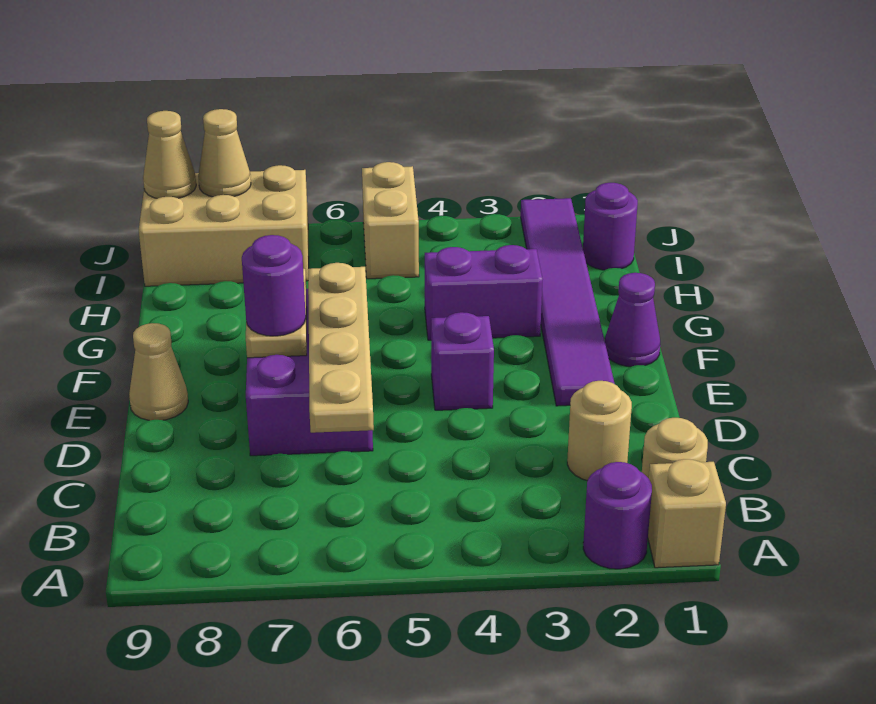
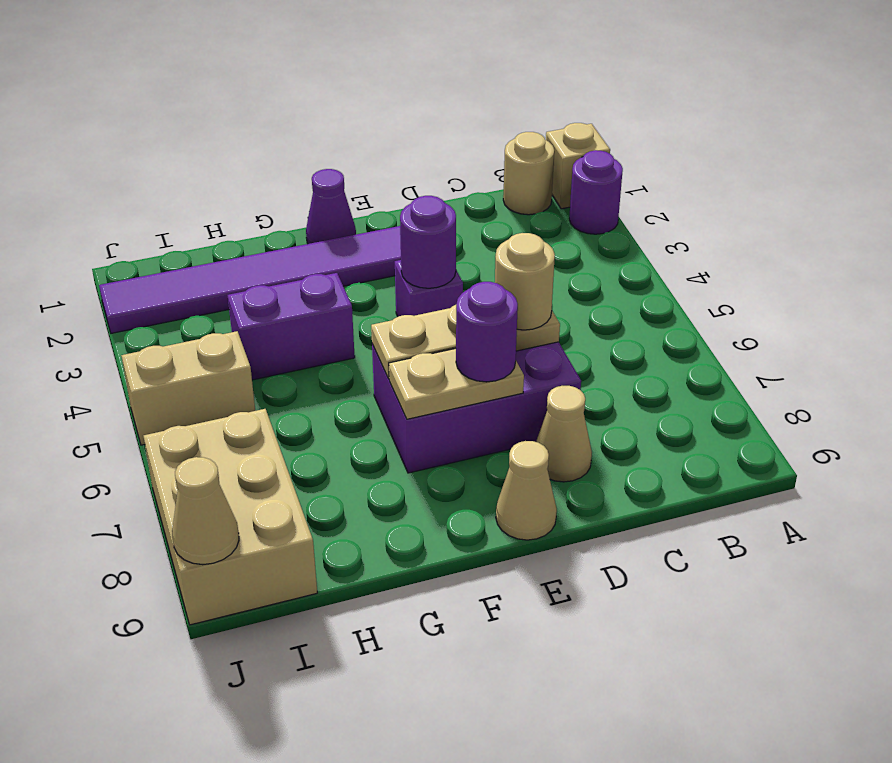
tan round brick C2 level 1 -> tan round brick D6 level 3
tan plate C6:F6 level 2 -> tan plate D6:F6 level 2
purple brick G3:G4 level 1 -> purple brick G4:H4 level 1
purple round brick I1 level 1 -> purple round brick E4 level 2
tan cone J8 level 2 -> tan cone D8 level 1

